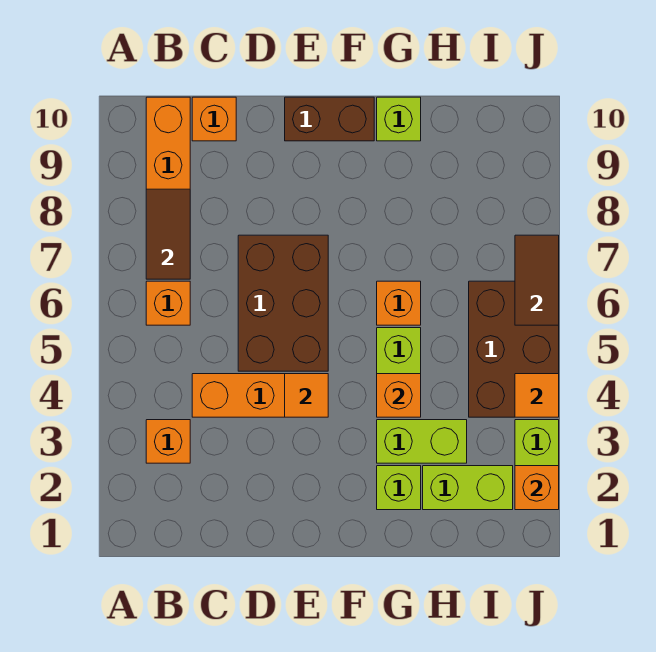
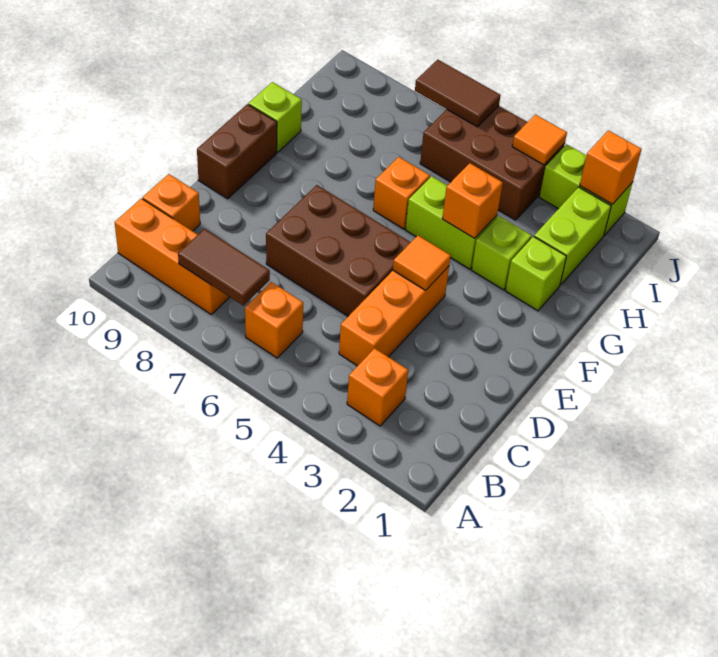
lime brick G3:H3 level 1 -> lime brick G3 level 1

